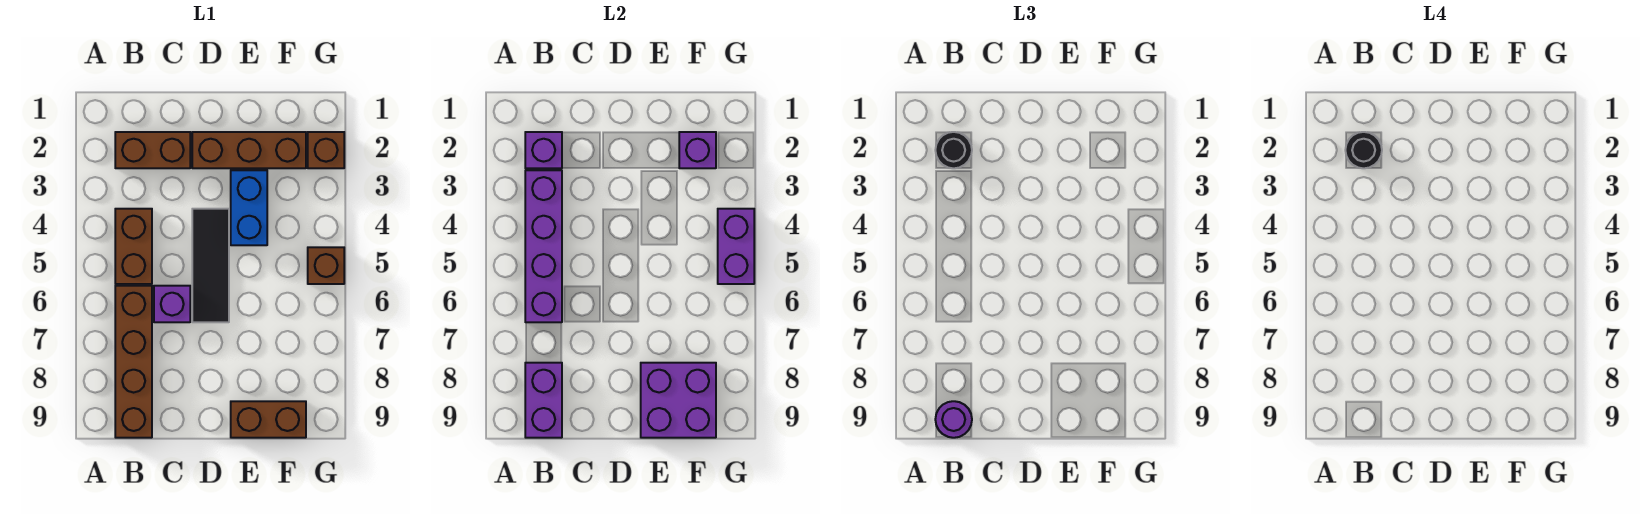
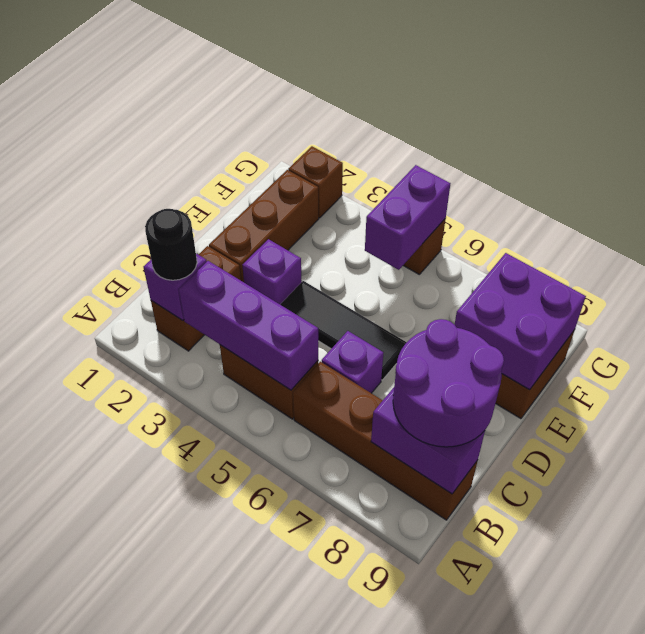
black round brick B2 level 4 -> none
purple brick B3:B6 level 2 -> purple brick B3:B5 level 2
purple round brick B9 level 3 -> purple round brick B8:C9 level 3
blue brick E3:E4 level 1 -> none
purple brick F2 level 2 -> purple brick D3 level 1
purple brick G4:G5 level 2 -> purple brick F5:G5 level 2

